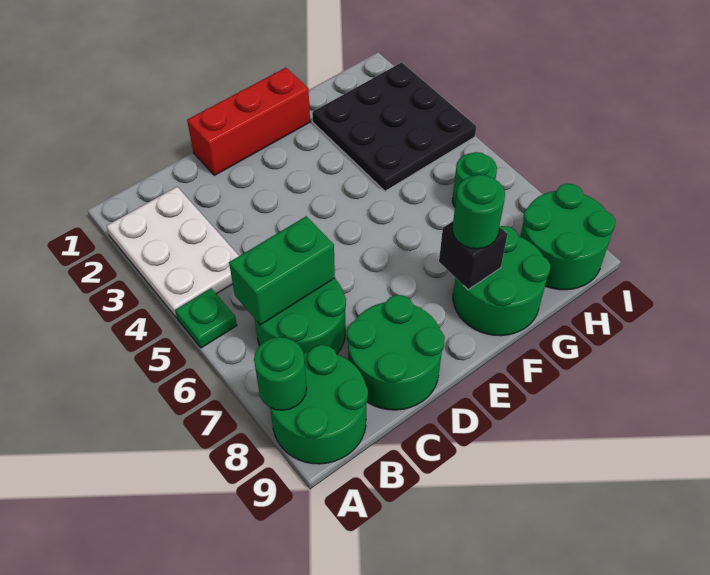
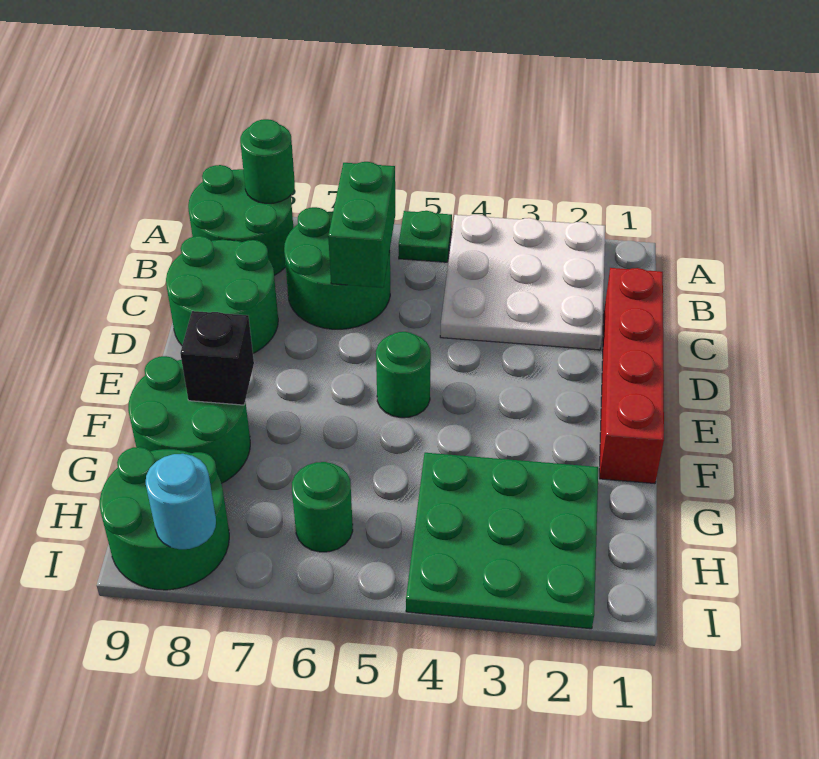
white plate A2:B4 level 1 -> white plate A2:C4 level 1
red brick D1:F1 level 1 -> red brick C1:F1 level 1
green round brick F8 level 3 -> green round brick E5 level 1
black plate G2:I4 level 1 -> green plate G2:I4 level 1
none -> cyan round brick I8 level 2

